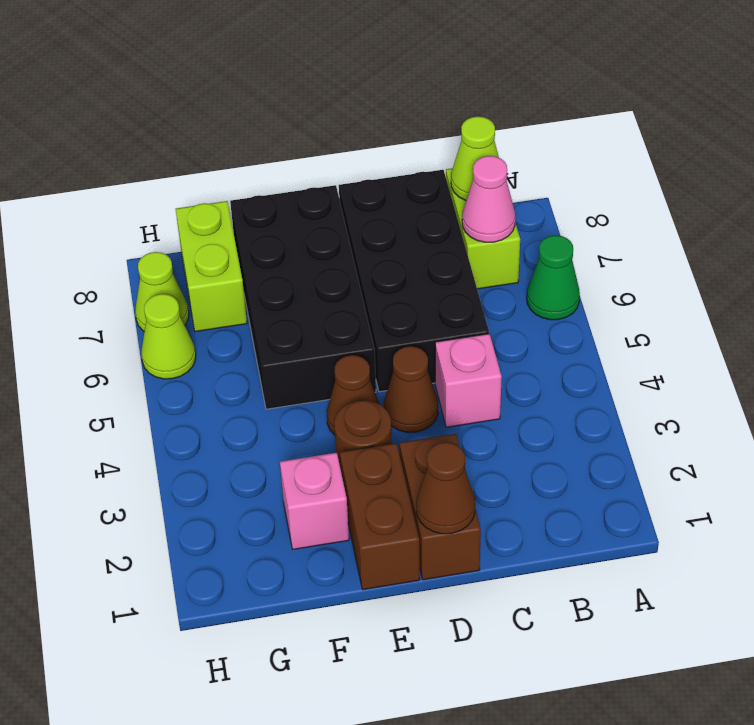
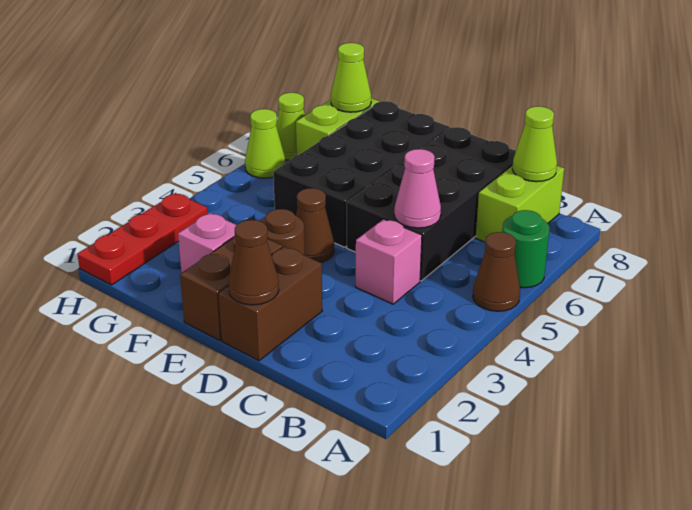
green cone A6 level 1 -> green round brick A6 level 1
pink cone B7 level 2 -> pink cone C5 level 2
brown cone D4 level 1 -> brown cone A5 level 1
none -> lime cone G8 level 2
none -> red plate H1:H3 level 1

